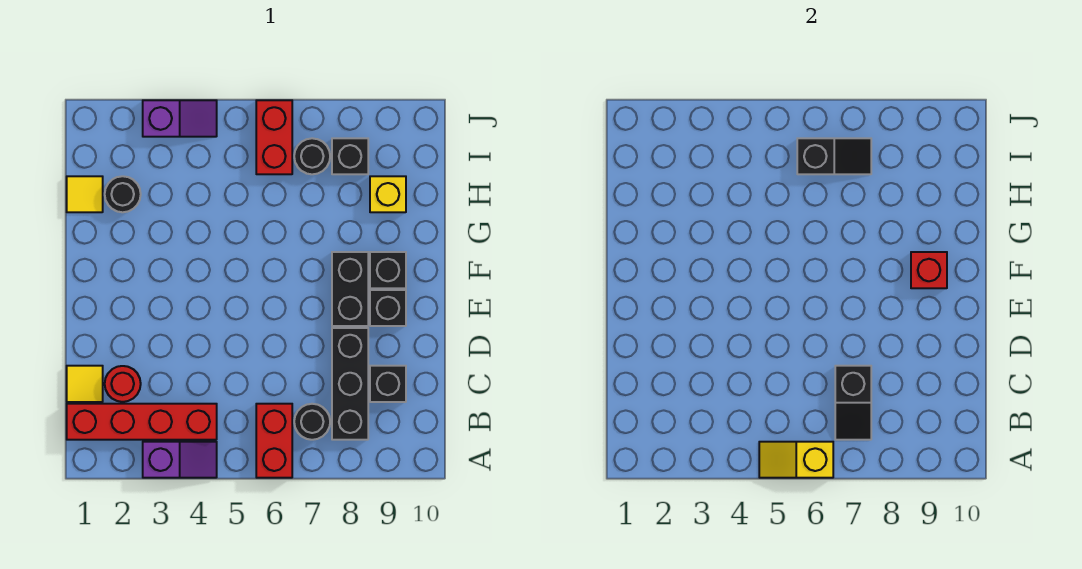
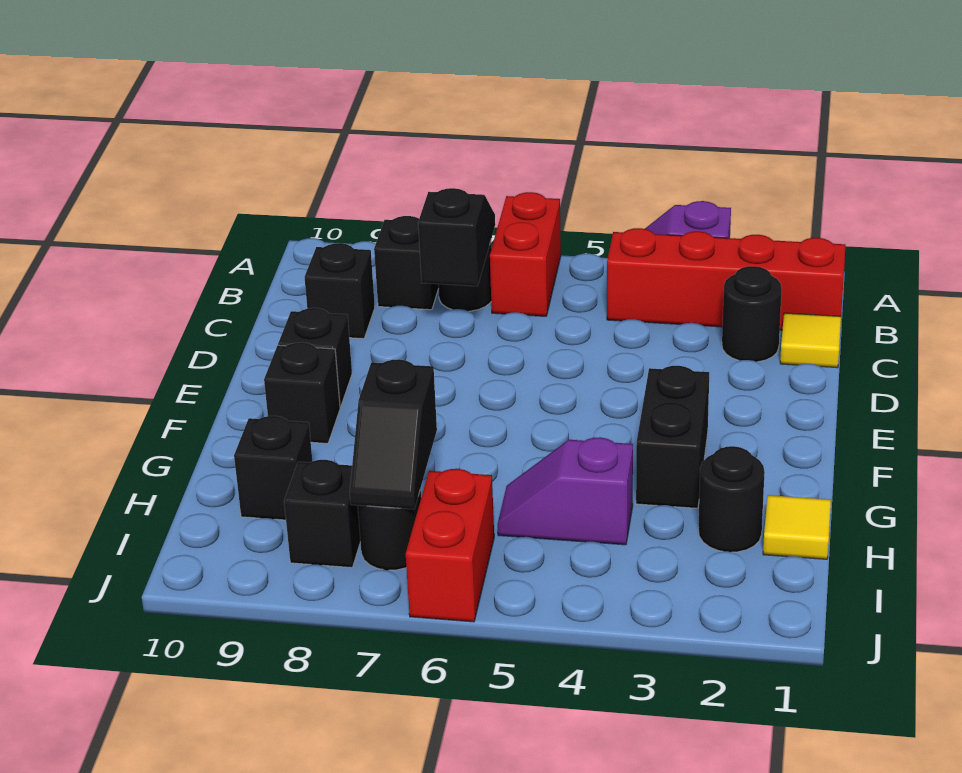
yellow slope A5:A6 level 2 top 6 -> none
black brick B8:D8 level 1 -> black brick B8 level 1
red round brick C2 level 1 -> black round brick C2 level 1
black brick E8:F8 level 1 -> black brick F3:G3 level 1
red brick F9 level 2 -> none
yellow brick H9 level 1 -> black brick H9 level 1
black slope I6:I7 level 2 top 6 -> black slope H7:I7 level 2 top H
purple slope J3:J4 level 1 top 3 -> purple slope H4:H5 level 1 top 4

